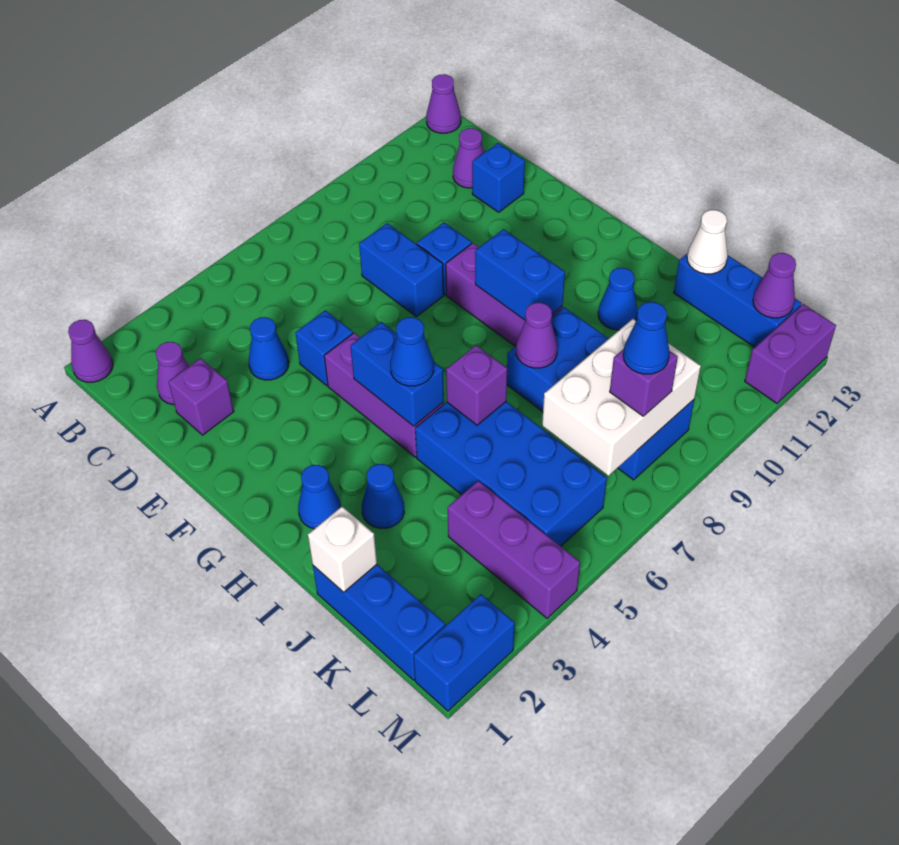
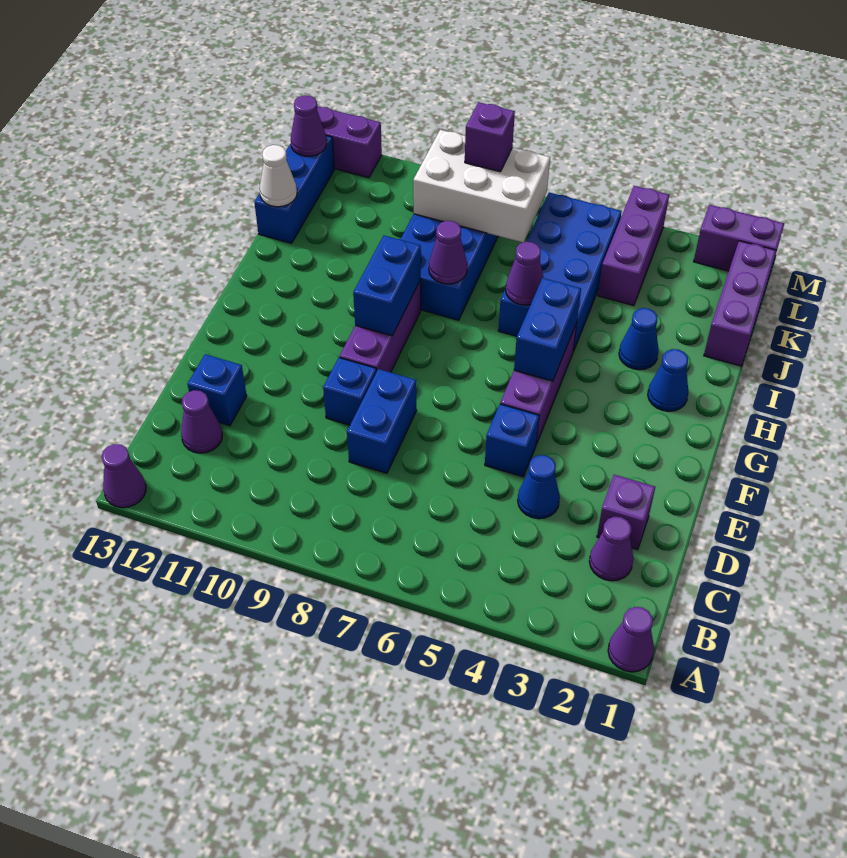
blue cone H5 level 3 -> none
purple brick I6 level 2 -> purple cone I6 level 2
blue cone I11 level 1 -> none
blue brick J1:L1 level 1 -> purple brick J1:L1 level 1
white brick J1 level 2 -> none
blue cone L8 level 4 -> none
blue brick M1:M2 level 1 -> purple brick M1:M2 level 1

